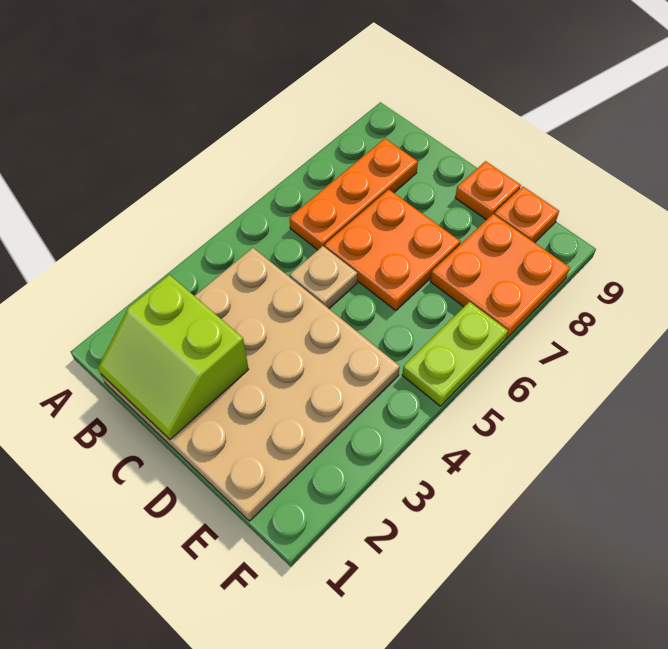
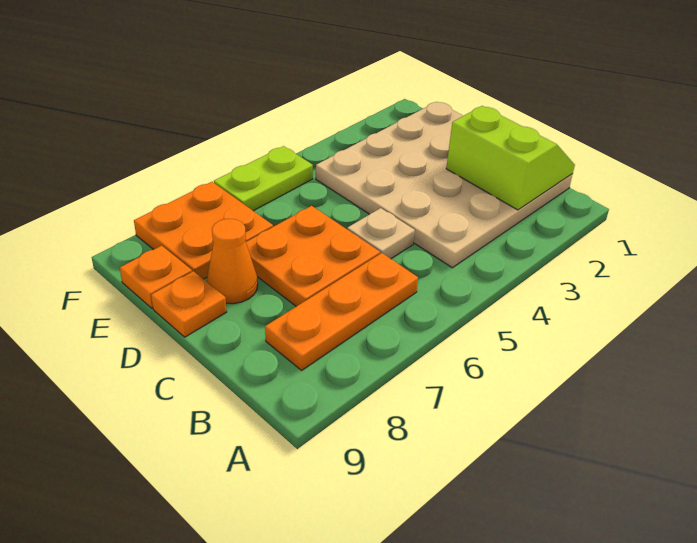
none -> orange cone D8 level 1

